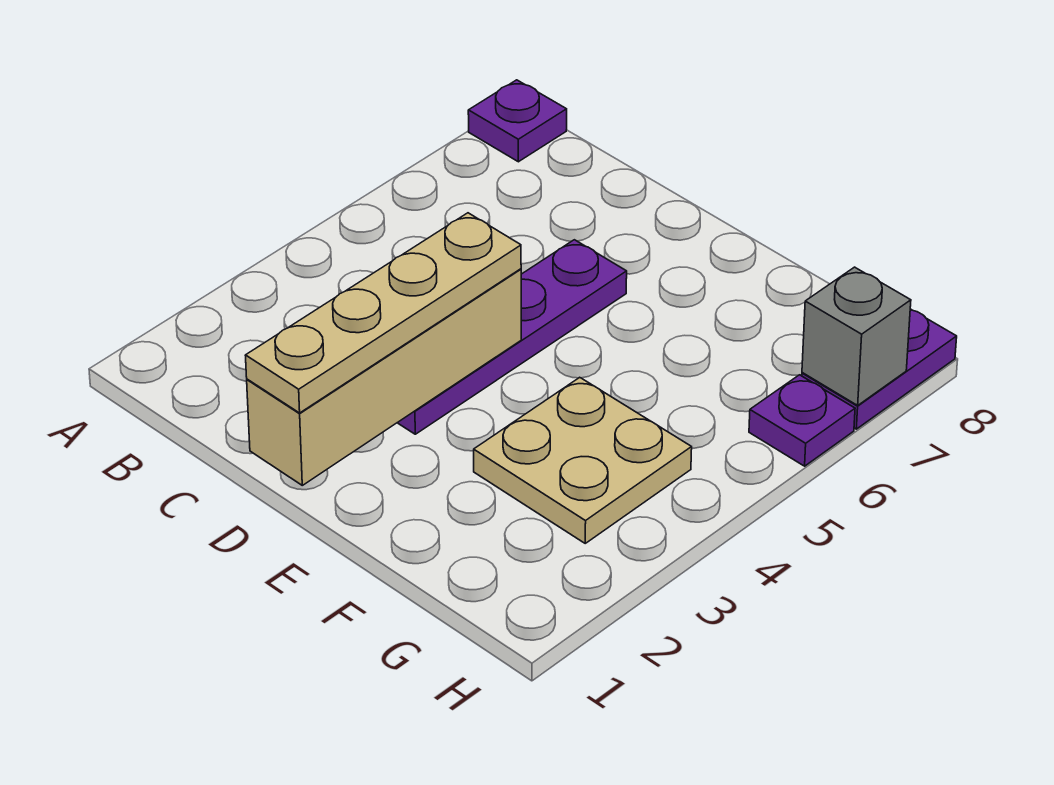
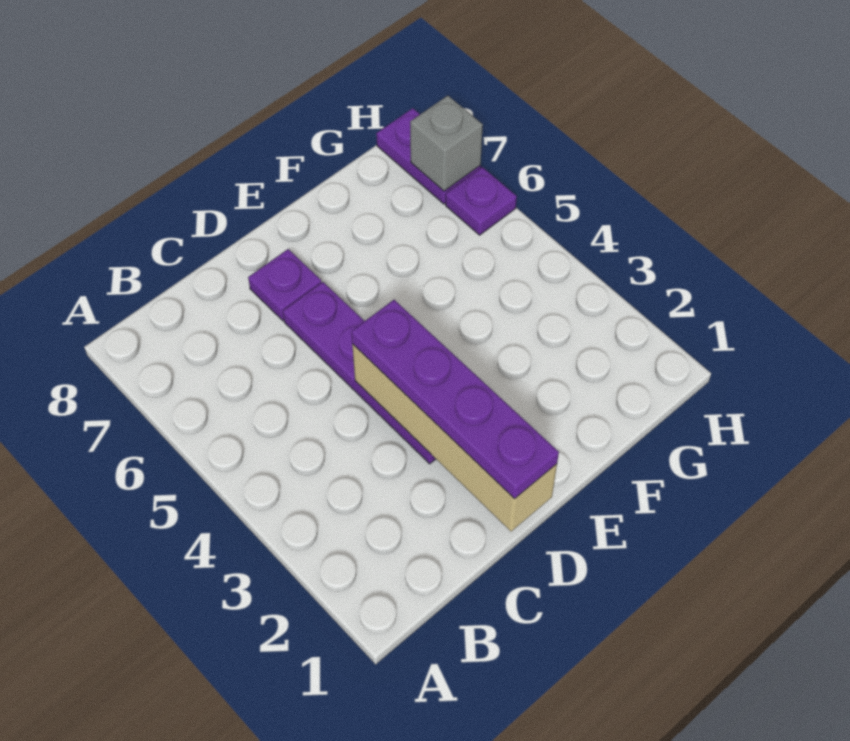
purple plate A8 level 1 -> purple plate D7 level 1
tan plate D1:D4 level 3 -> purple plate D1:D4 level 3
tan plate F3:G4 level 1 -> none

